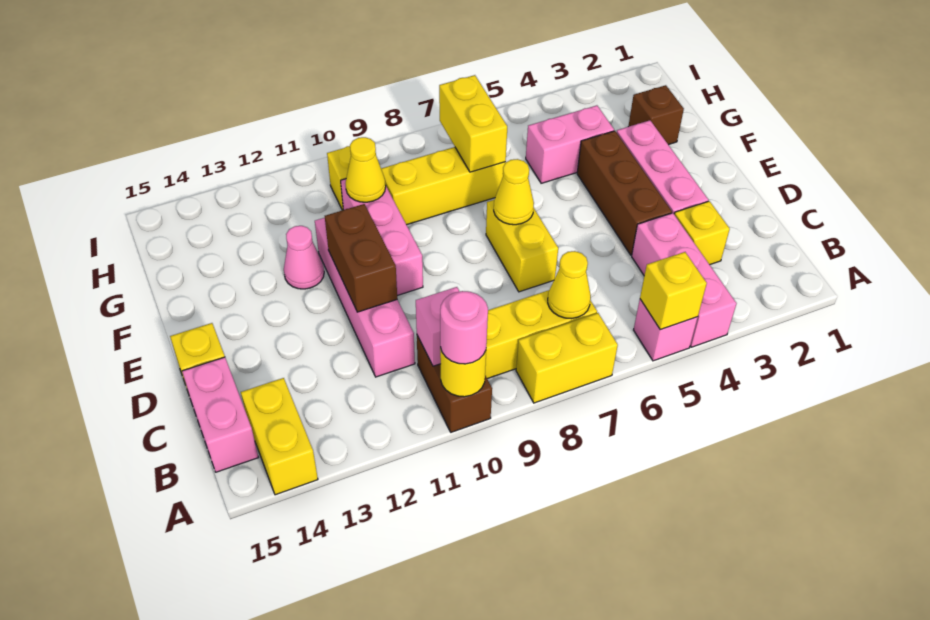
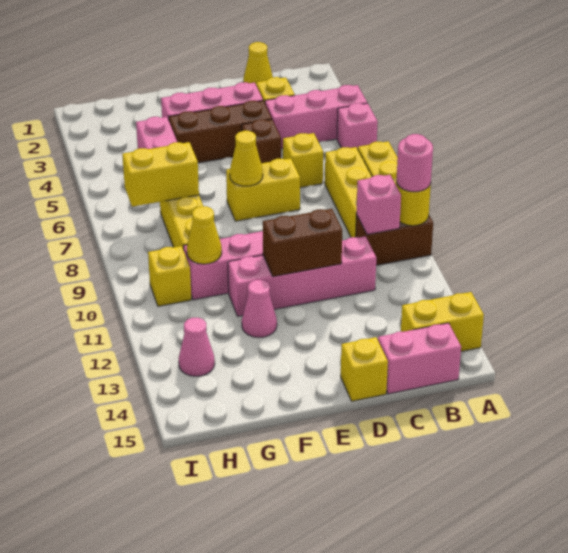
yellow brick A5 level 2 -> yellow brick C6 level 1
yellow cone B7 level 2 -> yellow cone C1 level 1
brown brick G2 level 1 -> brown brick D5 level 1
none -> pink cone H13 level 1

